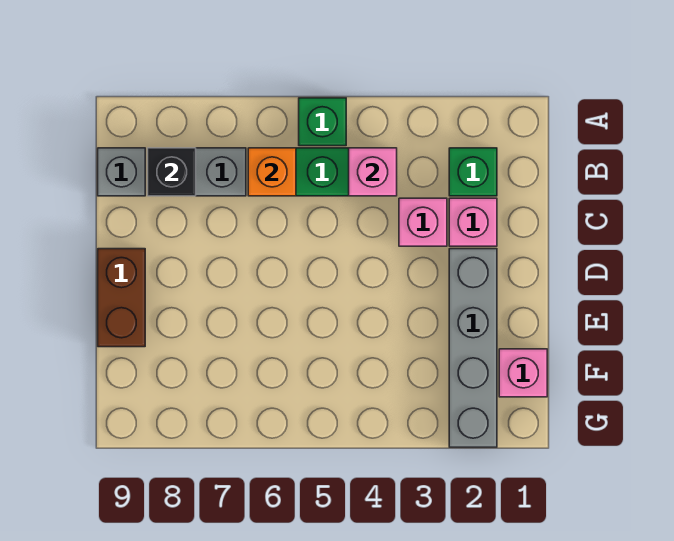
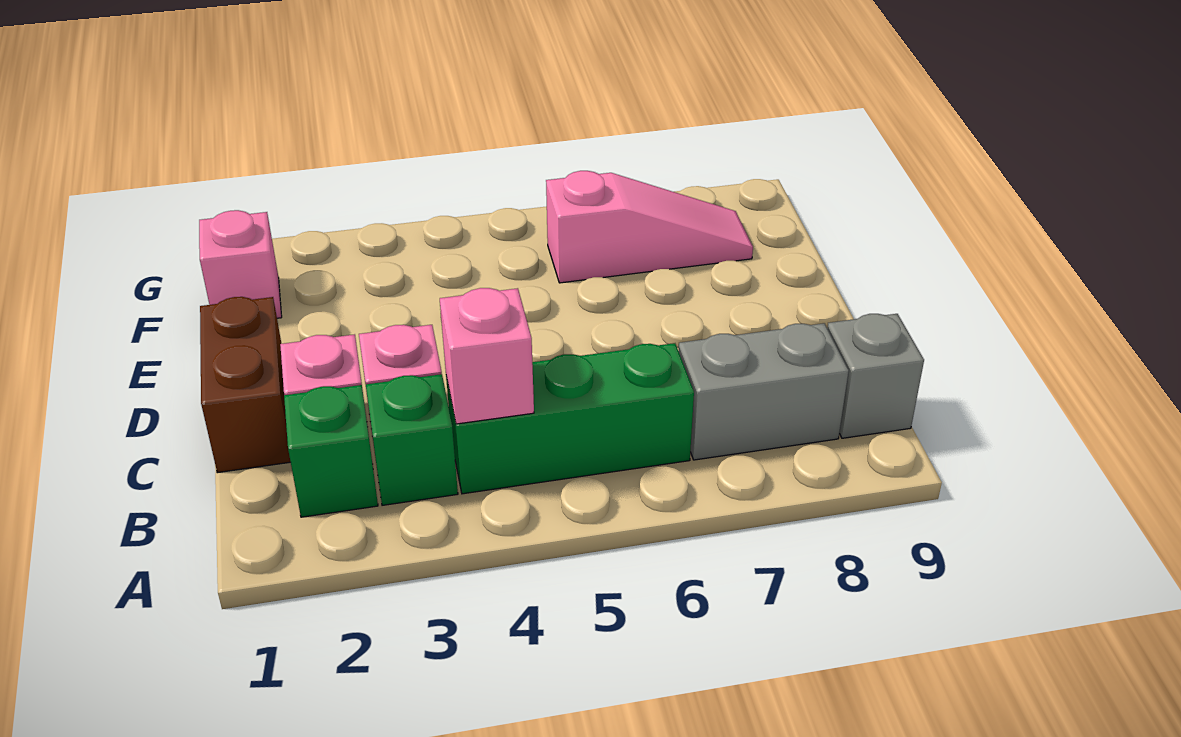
green brick A5 level 1 -> green brick B3 level 1
orange brick B6 level 2 -> none
black brick B8 level 2 -> none
grey brick D2:G2 level 1 -> none
brown brick D9:E9 level 1 -> brown brick C1:D1 level 1
none -> pink slope F6:F8 level 1 top 6

